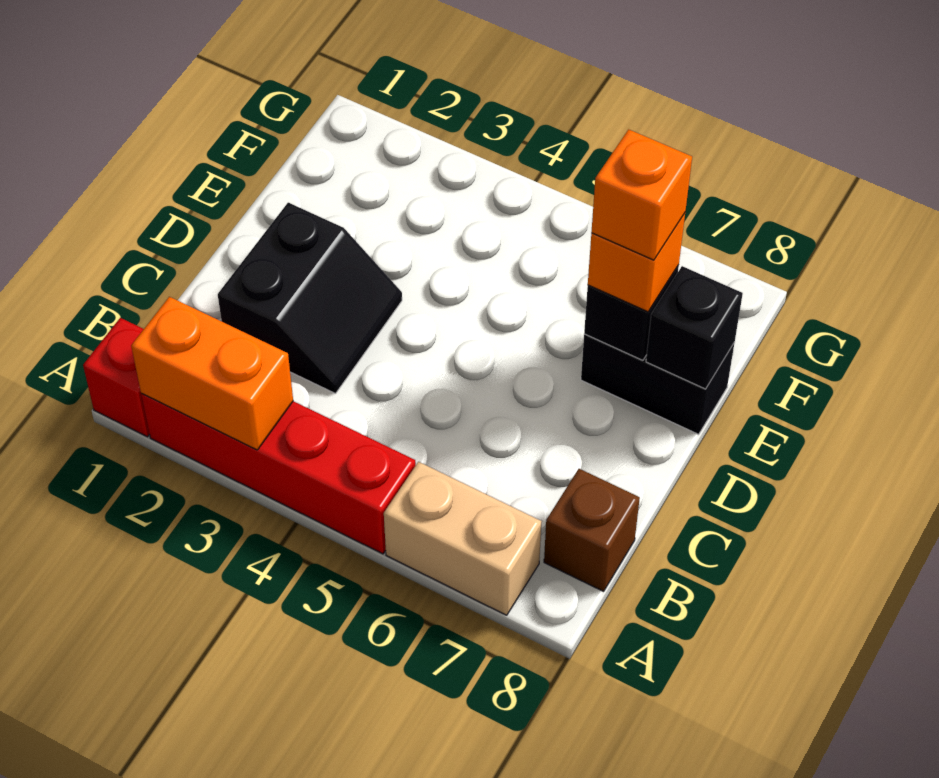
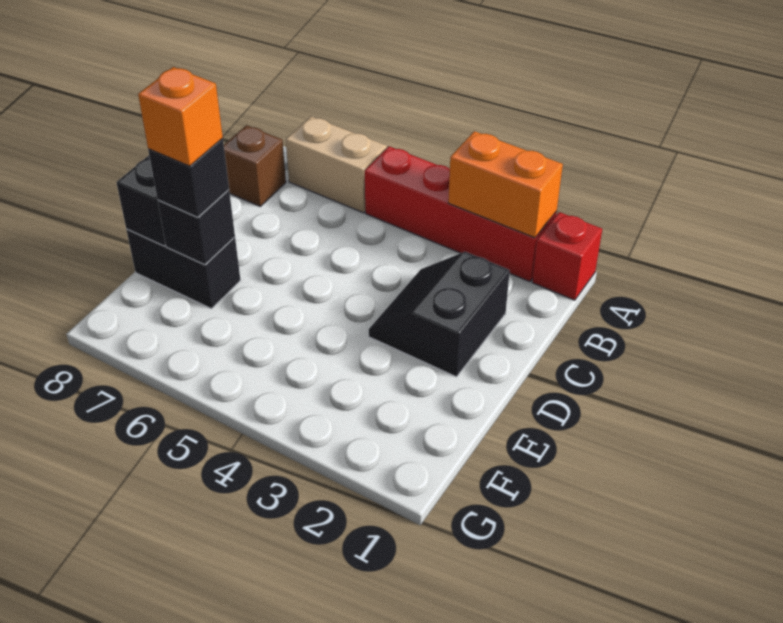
orange brick E7 level 3 -> black brick E7 level 3

